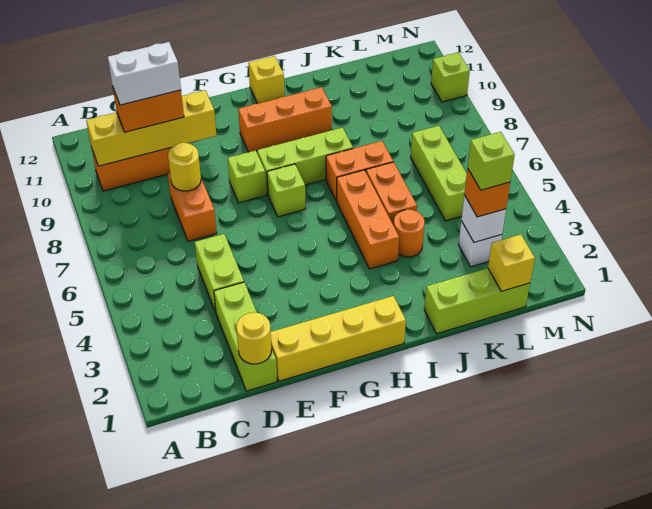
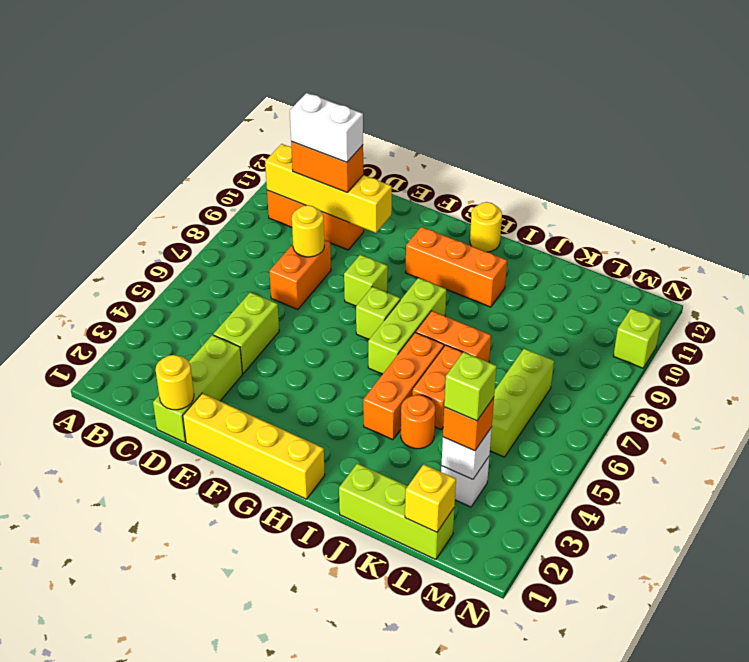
lime brick G8:I8 level 1 -> lime brick H6:H8 level 1
yellow brick H12 level 1 -> yellow round brick H12 level 1

